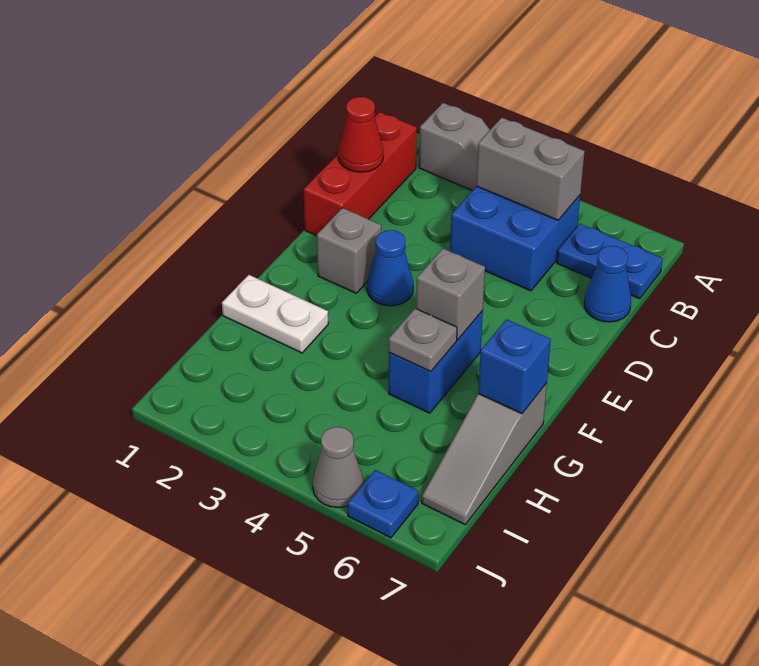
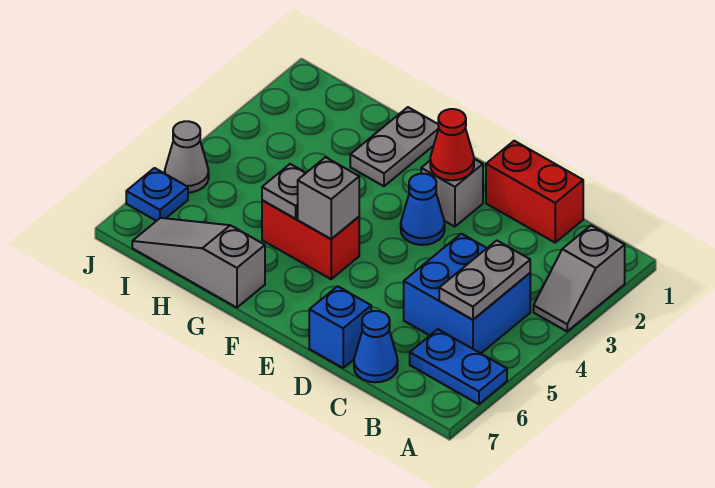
red brick B1:D1 level 1 -> red brick C1:D1 level 1
grey brick B4:B5 level 2 -> grey plate B4:B5 level 2
blue plate B6:B7 level 1 -> blue plate A6:B6 level 1
red cone C1 level 2 -> red cone E2 level 2
blue brick F5:G5 level 1 -> red brick F5:G5 level 1
white plate G1:G2 level 1 -> grey plate G1:G2 level 1
blue brick G7 level 2 -> blue brick D7 level 1

